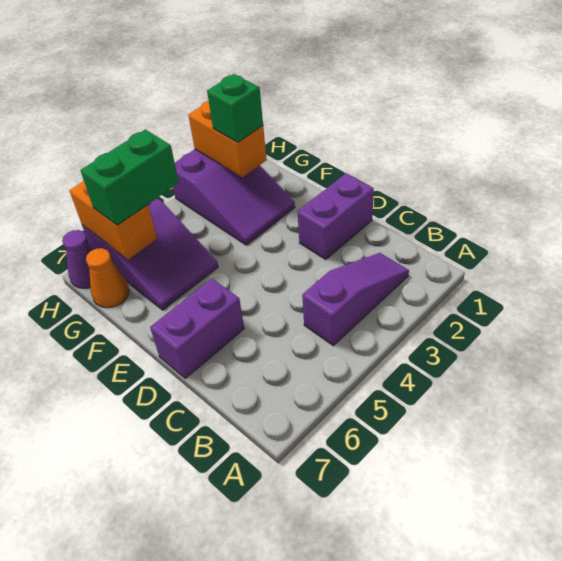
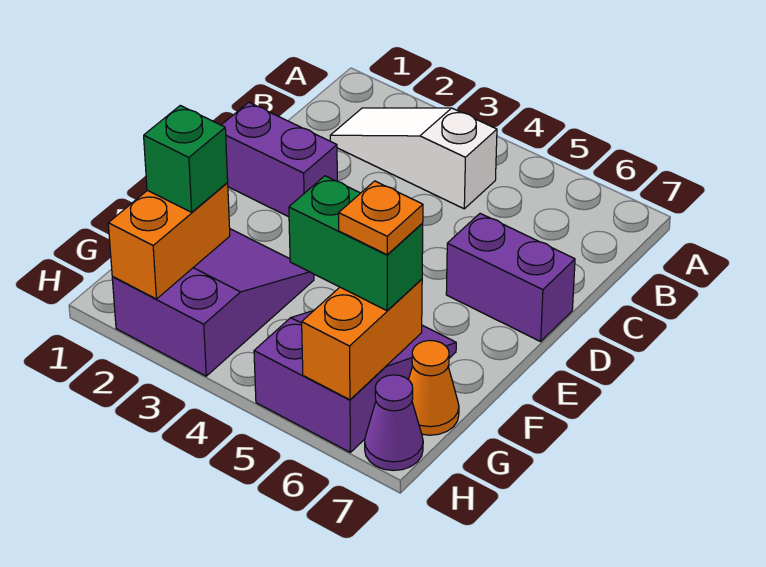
purple slope B2:B4 level 1 top 4 -> white slope B2:B4 level 1 top 4
none -> orange plate G6 level 4

